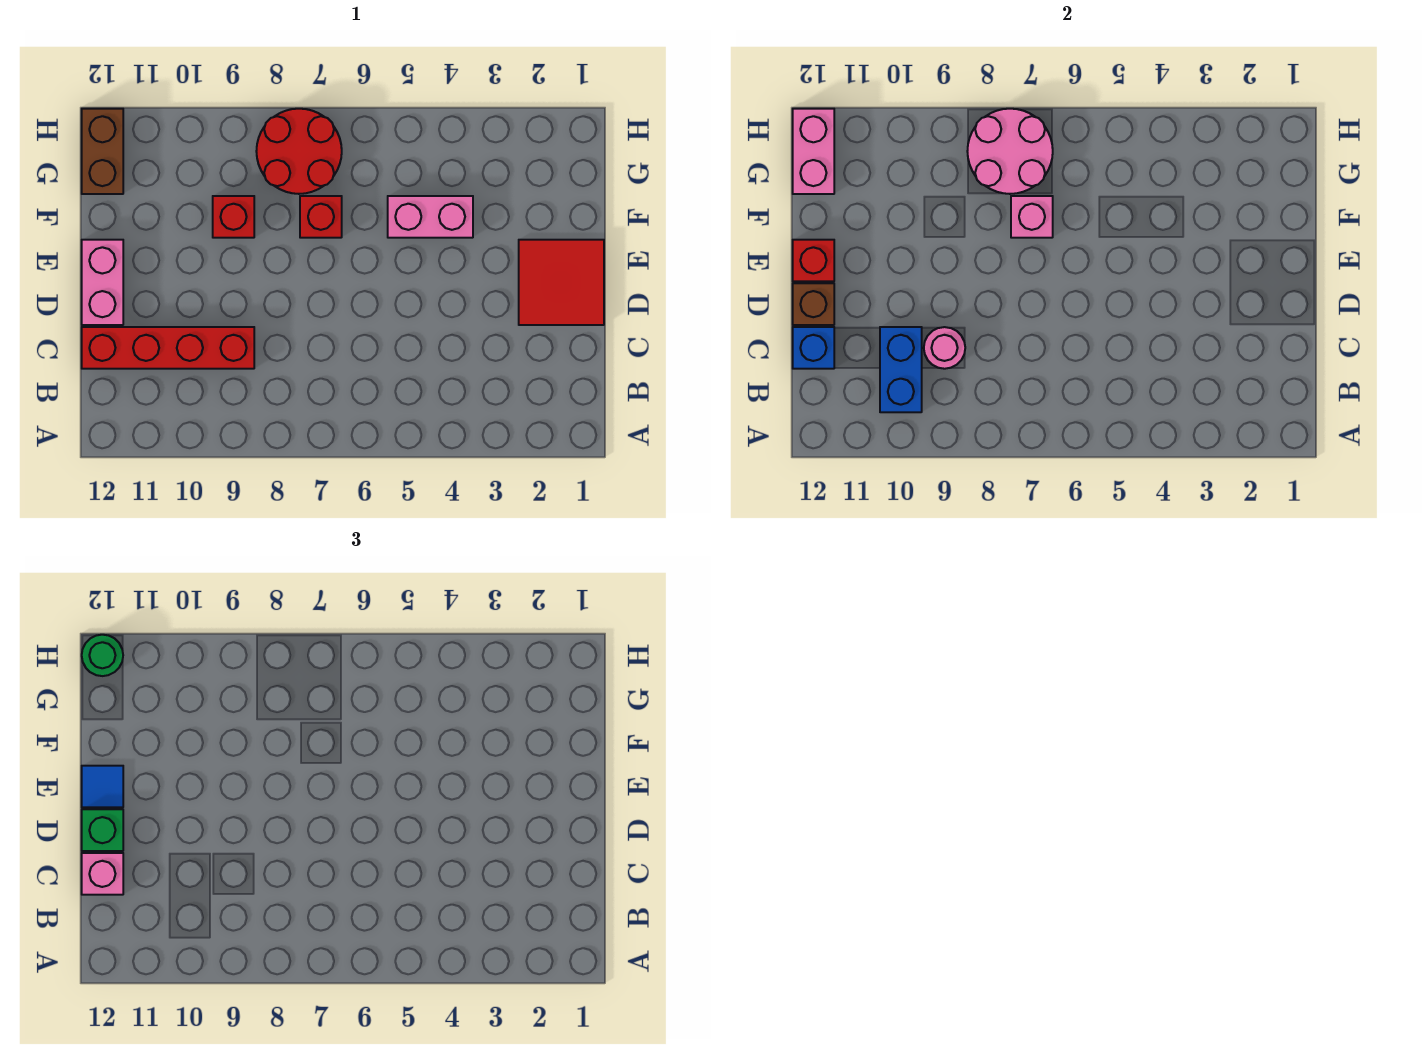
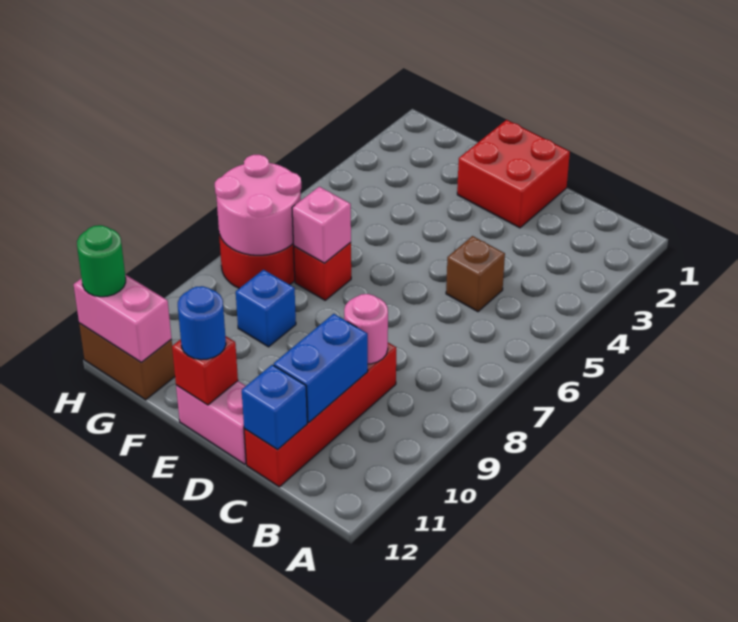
blue brick B10:C10 level 2 -> blue brick C10:C11 level 2
pink brick C12 level 3 -> none
red tile D1:E2 level 1 -> red brick D1:E2 level 1
brown brick D12 level 2 -> brown brick C5 level 1
green brick D12 level 3 -> none
blue tile E12 level 3 -> blue round brick E12 level 3
pink brick F4:F5 level 1 -> none
red brick F9 level 1 -> blue brick F9 level 1

